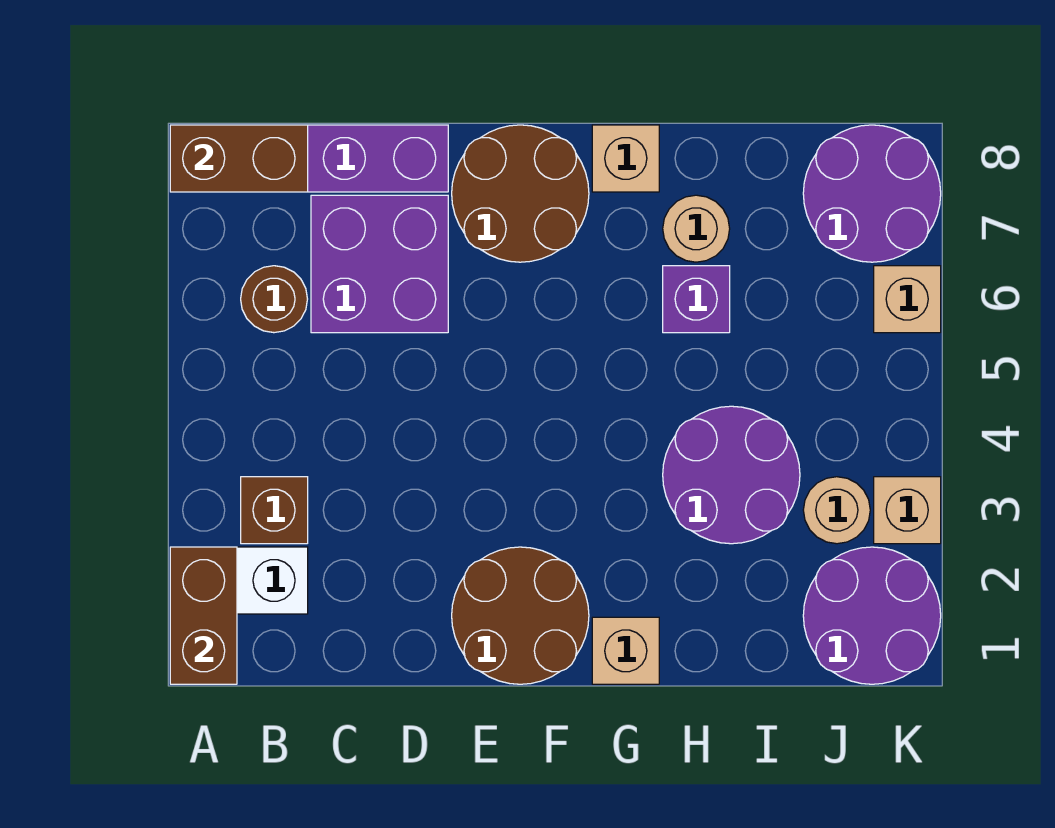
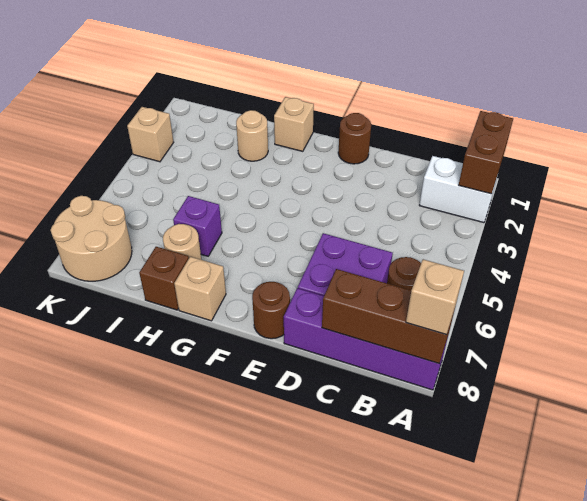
brown brick A8:B8 level 2 -> brown brick A8:C8 level 2
brown brick B3 level 1 -> brown brick H8 level 1
brown round brick E1:F2 level 1 -> brown round brick E1 level 1
brown round brick E7:F8 level 1 -> brown round brick E8 level 1
purple round brick H3:I4 level 1 -> none
purple round brick J1:K2 level 1 -> none
tan round brick J3 level 1 -> tan round brick H2 level 1
purple round brick J7:K8 level 1 -> tan round brick J7:K8 level 1
tan brick K6 level 1 -> tan brick A8 level 3

